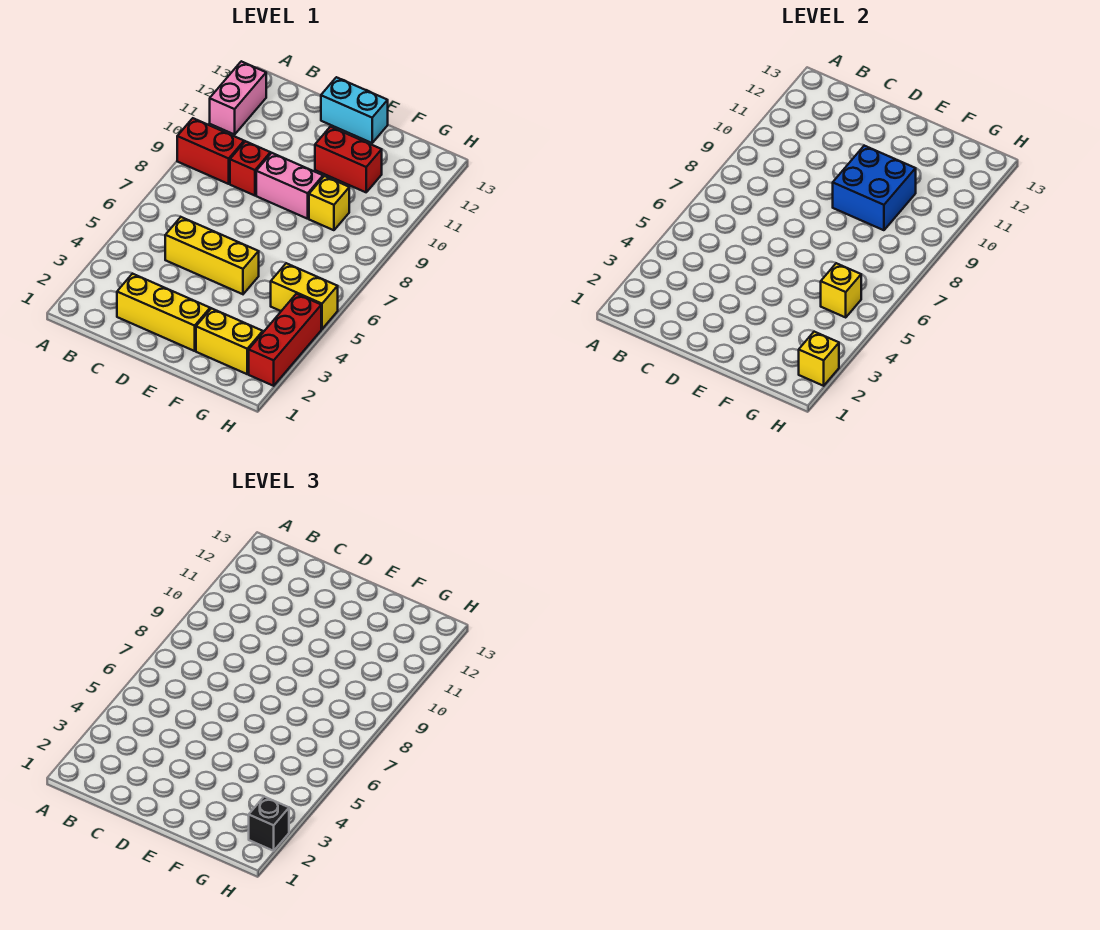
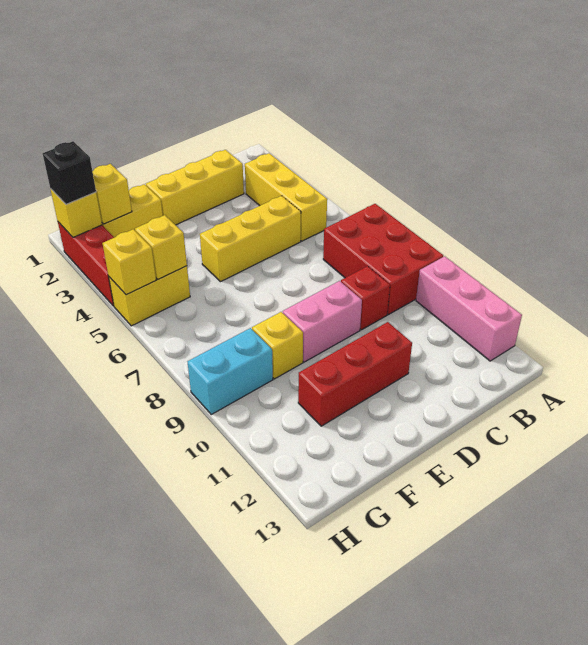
red brick A9:B9 level 1 -> red brick A7:B9 level 1
pink brick A11:A12 level 1 -> pink brick A10:A12 level 1
none -> yellow brick B3:B5 level 1
cyan brick D13:E13 level 1 -> cyan brick G9:H9 level 1
blue brick E9:F10 level 2 -> none
red brick E11:F11 level 1 -> red brick D11:F11 level 1
none -> yellow brick G2 level 2
none -> yellow brick H5 level 2

